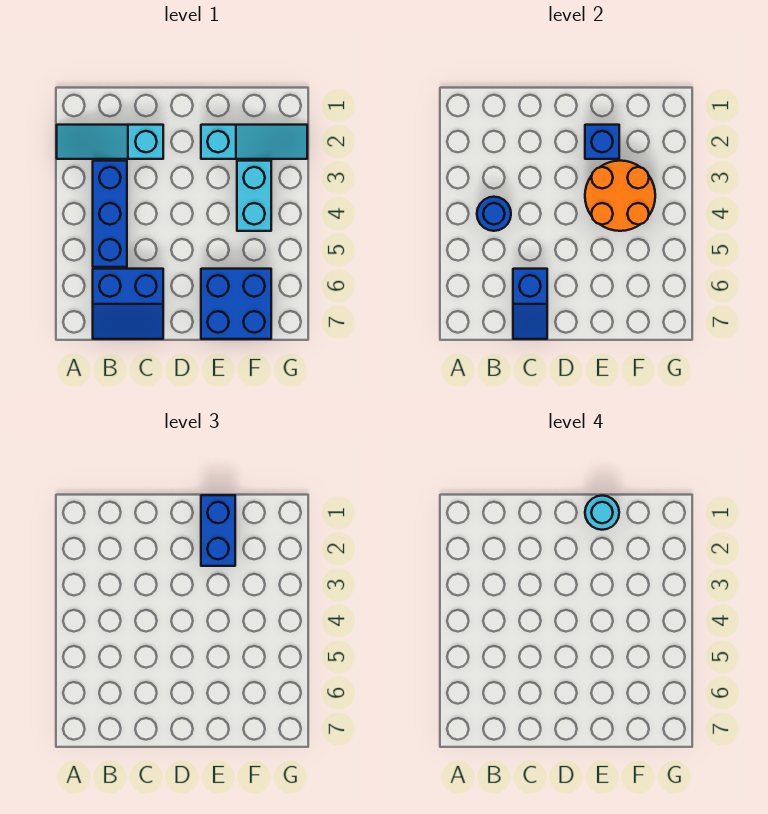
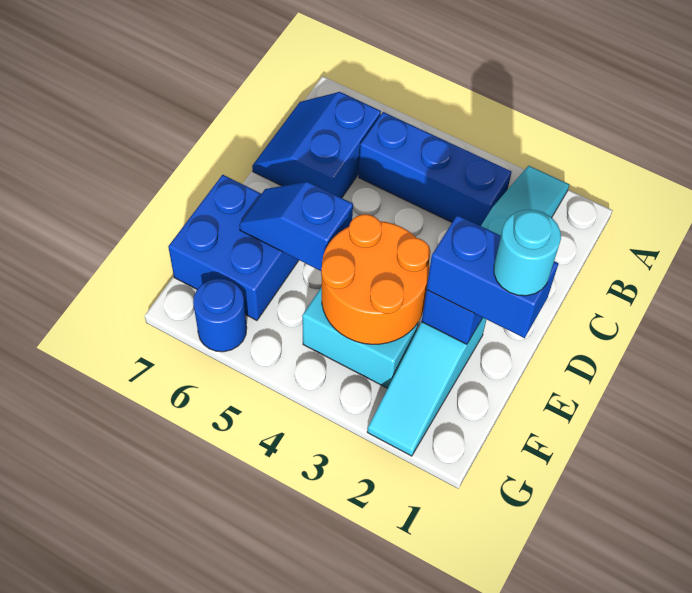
blue round brick B4 level 2 -> blue round brick G6 level 1
blue slope C6:C7 level 2 top 6 -> blue slope E5:E6 level 2 top 5

